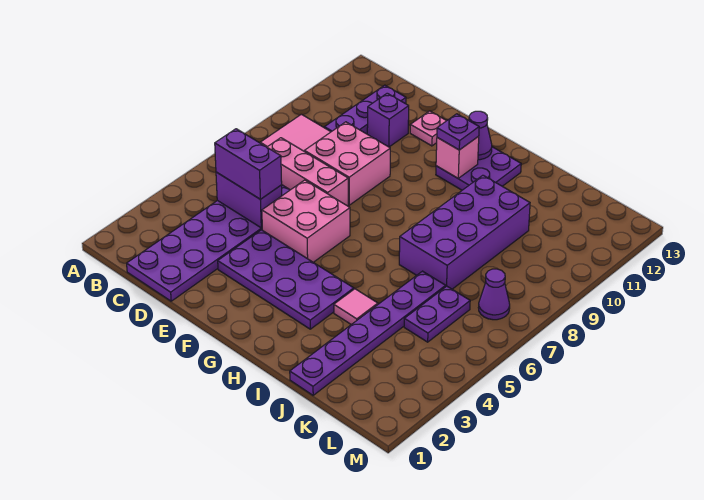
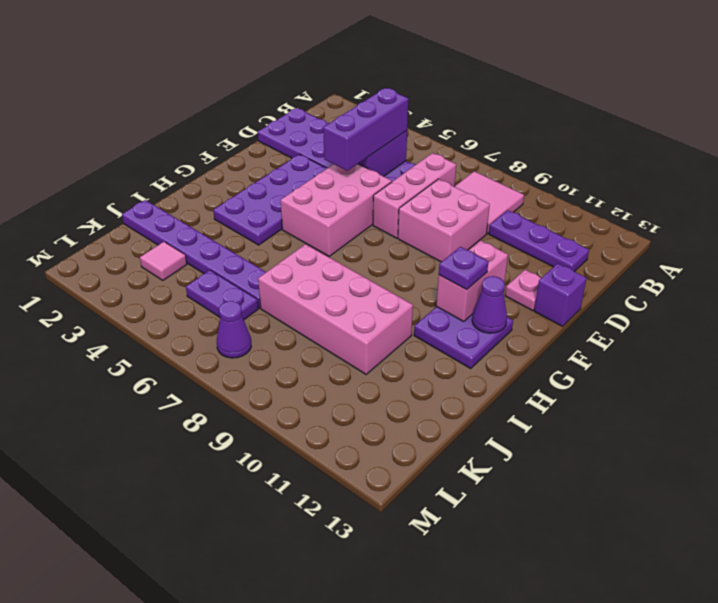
purple brick C5:D5 level 3 -> purple brick C5:E5 level 3
purple brick D11 level 1 -> purple brick E13 level 1
pink brick E5:F6 level 1 -> pink brick E5:G6 level 1
pink brick G11 level 2 -> pink brick F11:G11 level 2
pink tile I4 level 1 -> pink tile K3 level 1
purple brick I7:J10 level 1 -> pink brick I7:J10 level 1

